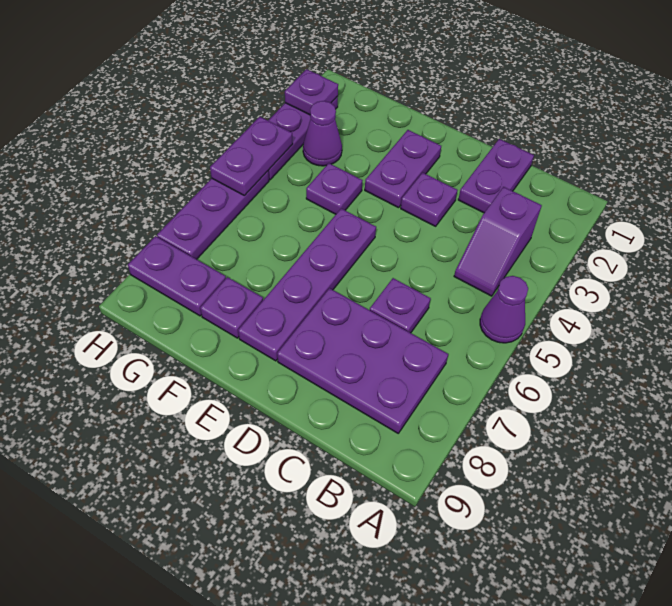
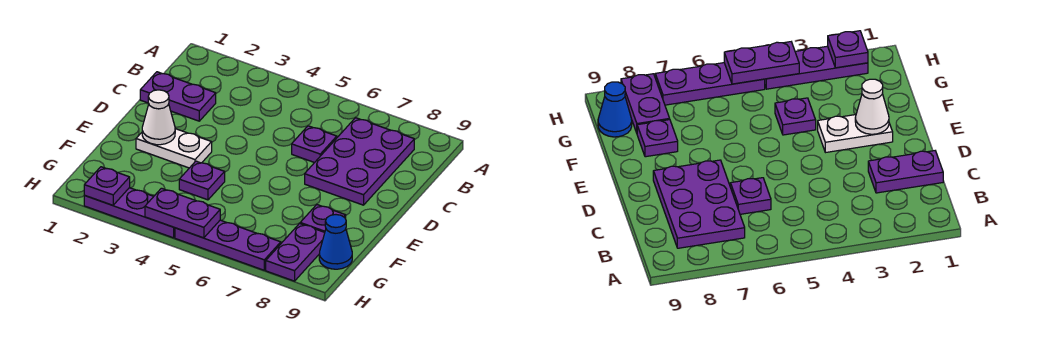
purple cone A5 level 1 -> none
purple slope B3:B4 level 1 top 3 -> none
purple plate D3 level 1 -> none
purple plate E2:E3 level 1 -> white plate E2:E3 level 1
none -> white cone E2 level 2
purple plate E5:E8 level 1 -> none
purple cone G3 level 1 -> none
none -> blue cone G9 level 1

